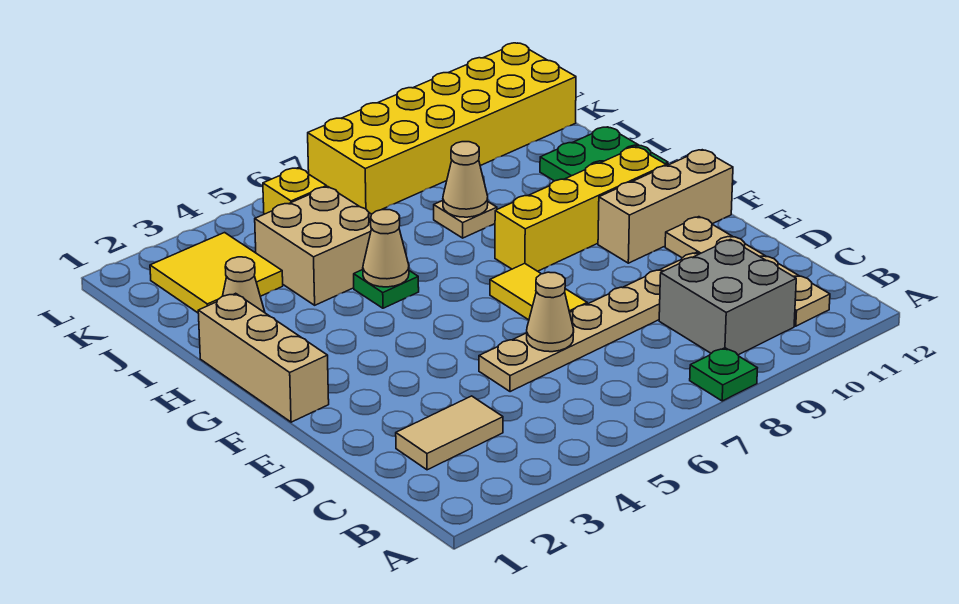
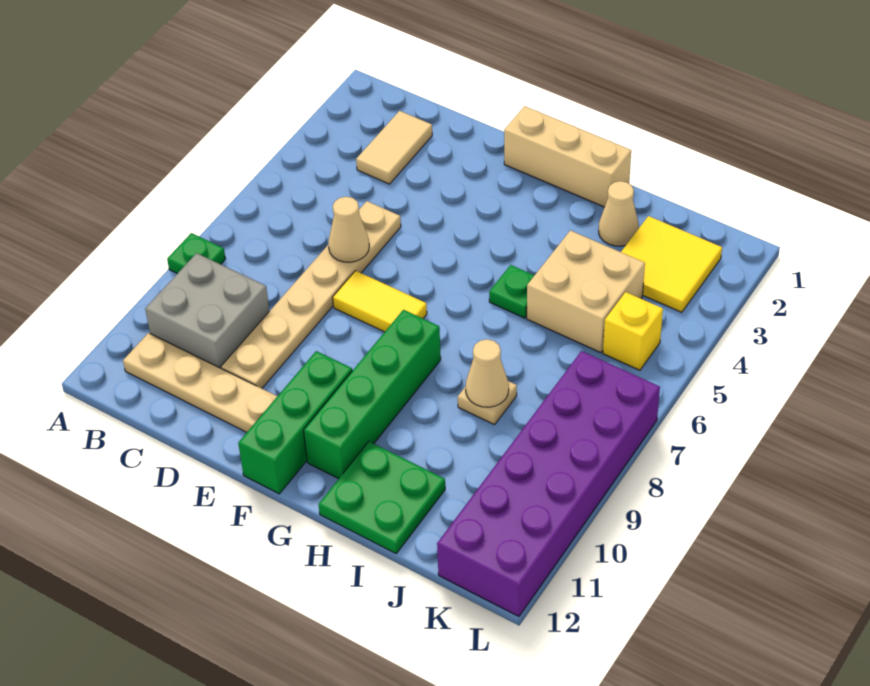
tan brick F10:F12 level 1 -> green brick F10:F12 level 1
yellow brick G8:G11 level 1 -> green brick G8:G11 level 1
tan cone H5 level 2 -> none
yellow brick K7:L12 level 1 -> purple brick K7:L12 level 1

